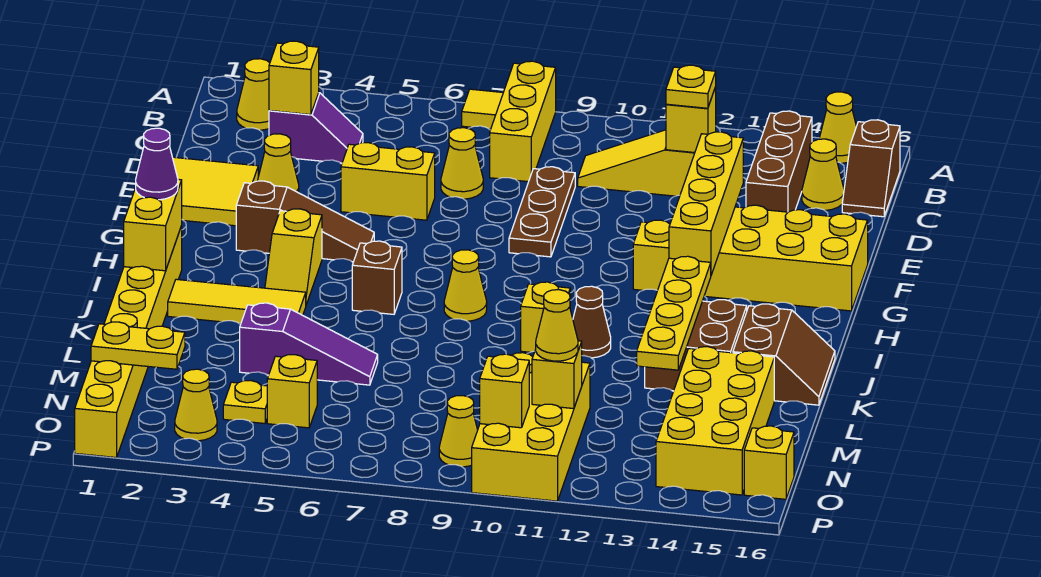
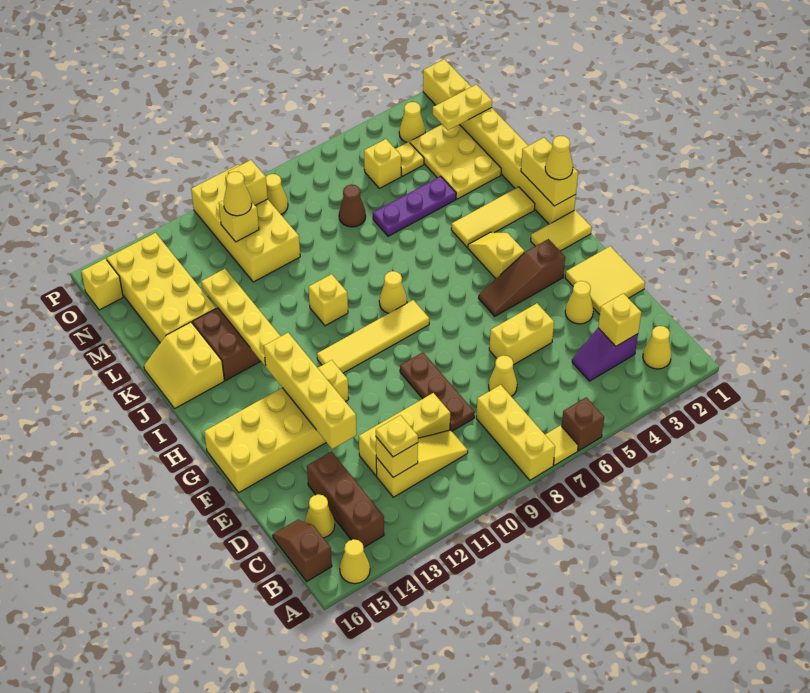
none -> yellow brick D10:D12 level 1
none -> yellow tile H1:H2 level 1
none -> yellow tile H8:H11 level 1
purple cone I1 level 3 -> yellow cone I1 level 3
brown brick I6 level 1 -> brown brick A6 level 1
brown cone J11 level 1 -> brown cone M7 level 1
brown slope J15:K16 level 1 top 15 -> yellow slope J15:K16 level 1 top 15
none -> yellow plate L2:N3 level 1
purple slope L4:L6 level 1 top 4 -> purple plate L4:L6 level 1

